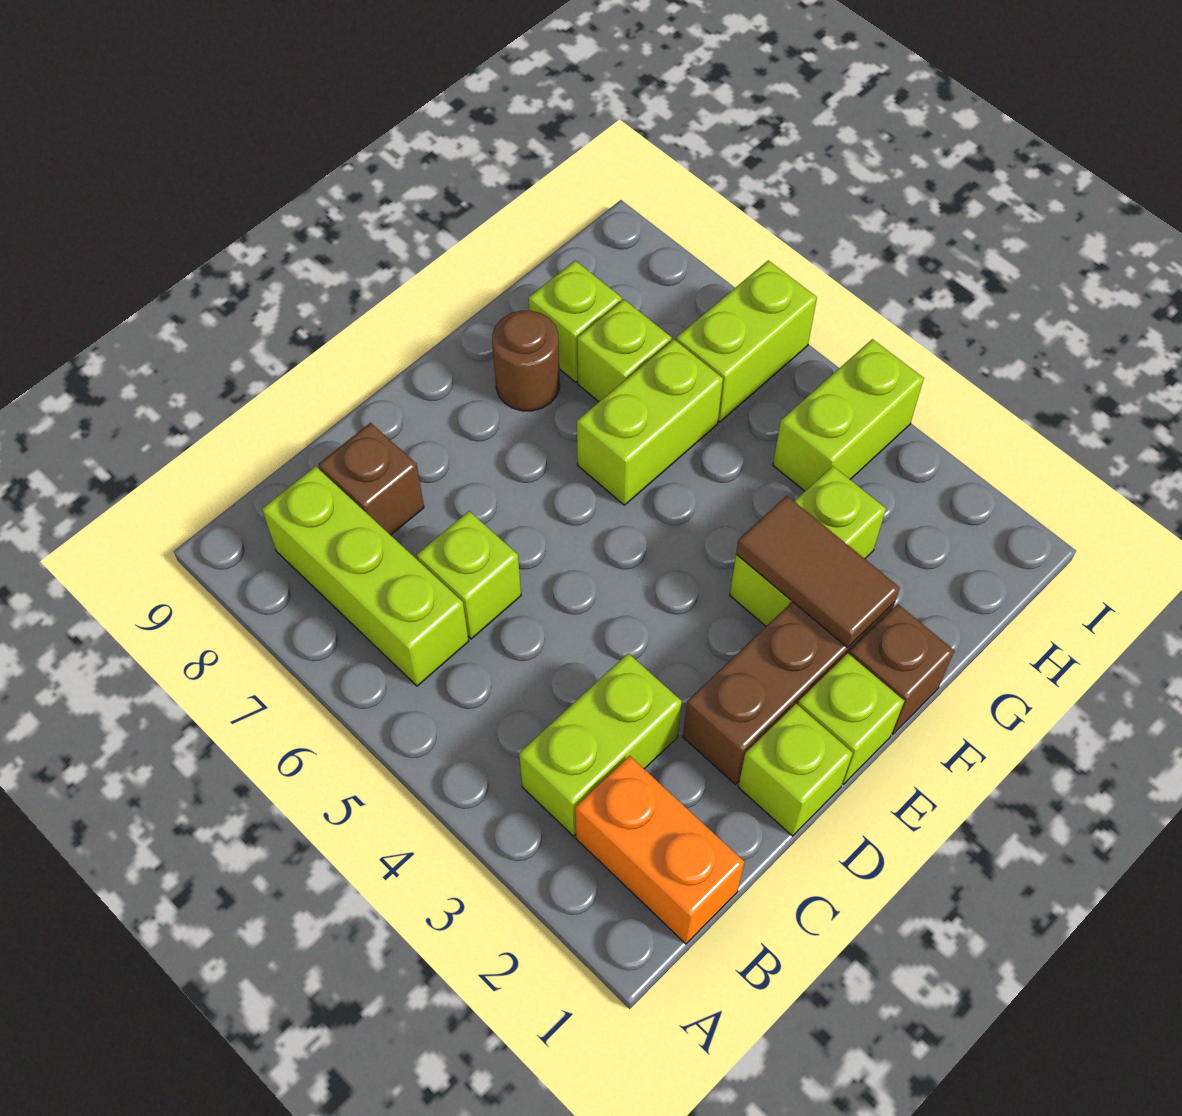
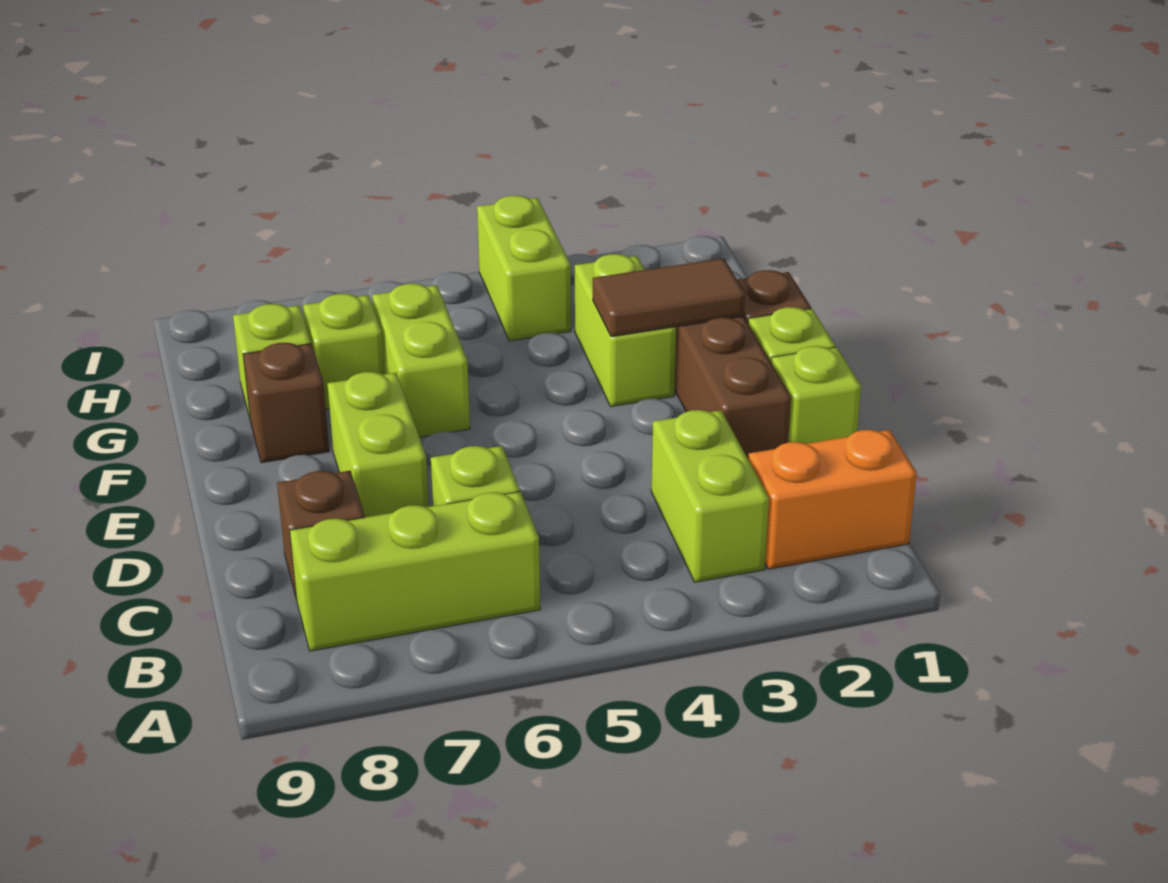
brown round brick F8 level 1 -> brown brick F8 level 1
lime brick H6:I6 level 1 -> lime brick D7:E7 level 1

